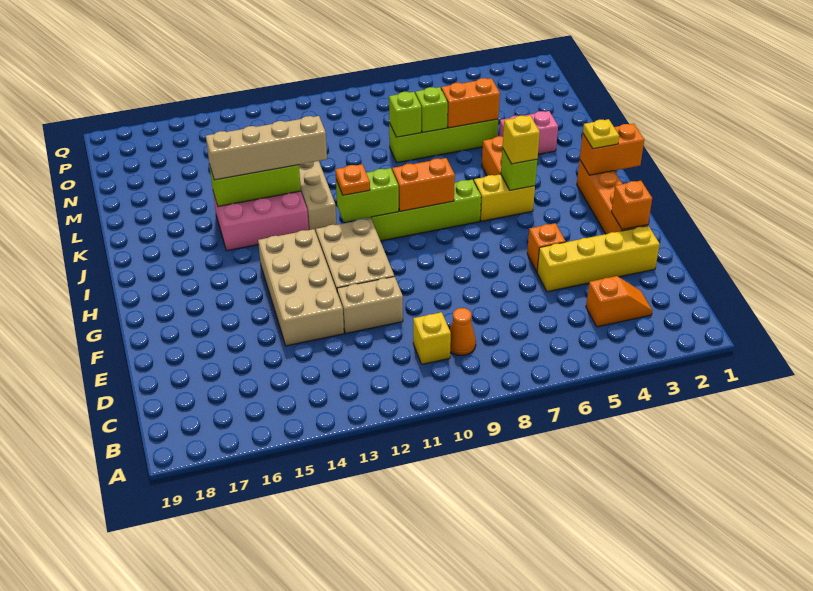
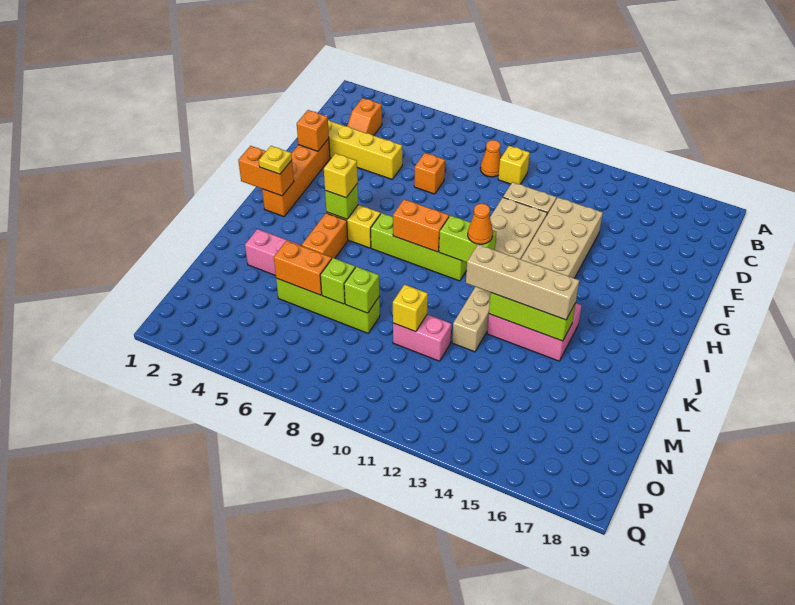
orange slope C3:C4 level 1 top 4 -> orange slope C3:D3 level 1 top C
orange brick F5 level 1 -> orange brick E7 level 1
orange plate I11 level 3 -> orange cone I11 level 3
none -> pink brick M10:M11 level 1
none -> yellow brick M10 level 2

